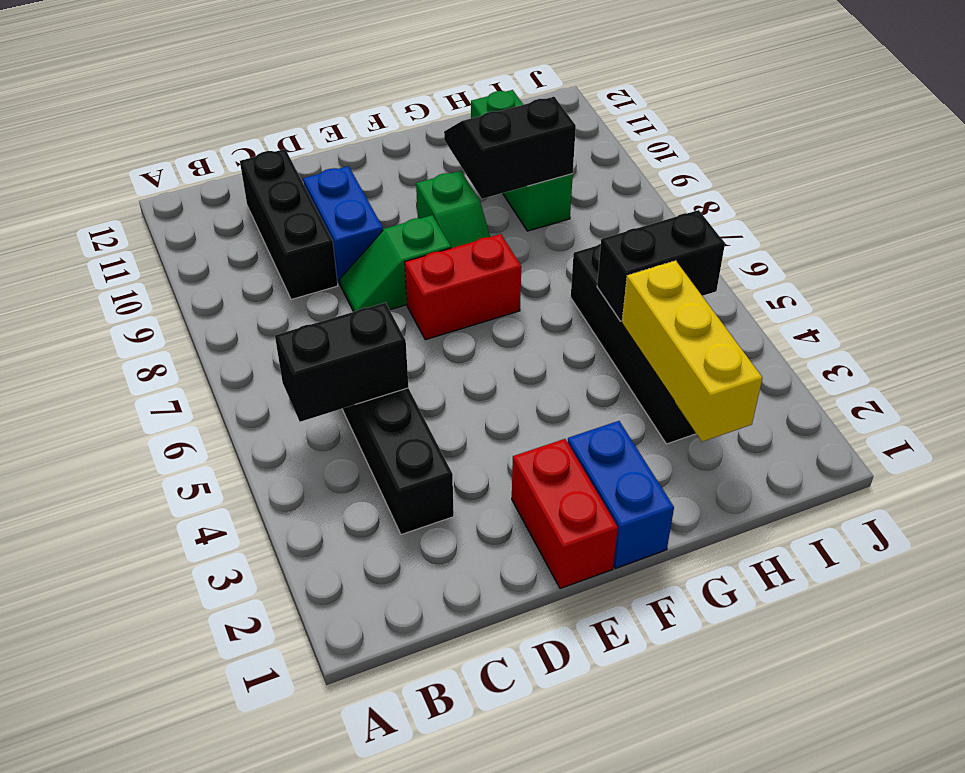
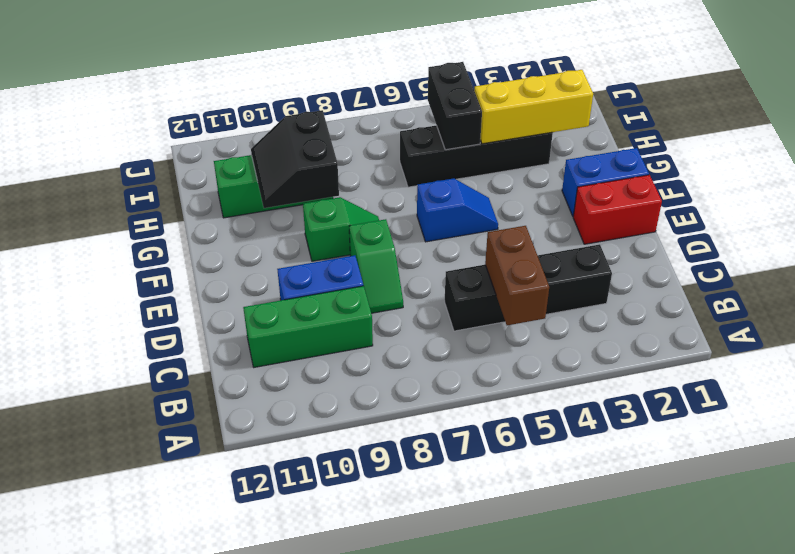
black brick B5:C5 level 2 -> brown brick B5:C5 level 2
black brick C9:C11 level 1 -> green brick C9:C11 level 1
red brick E7:F7 level 1 -> none
none -> blue slope F5:F6 level 1 top 6

